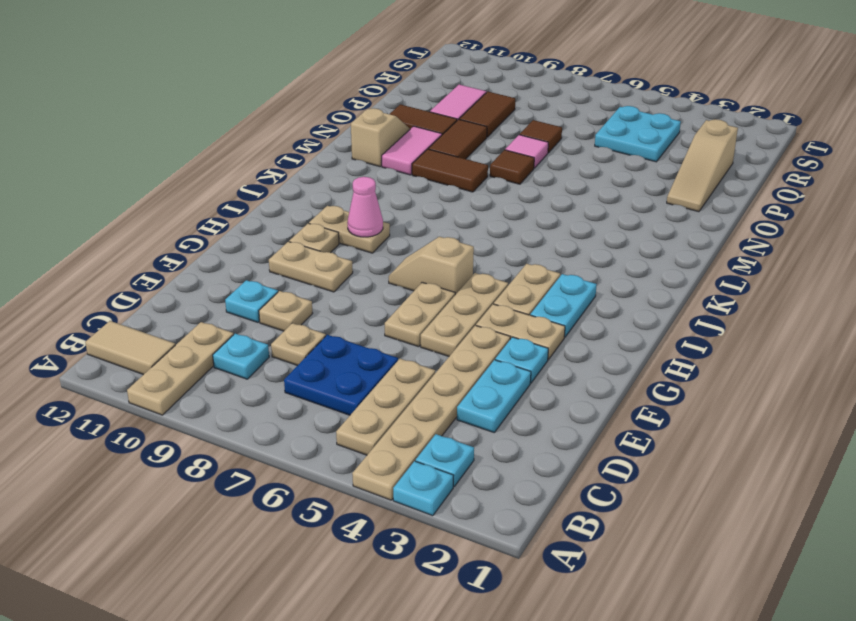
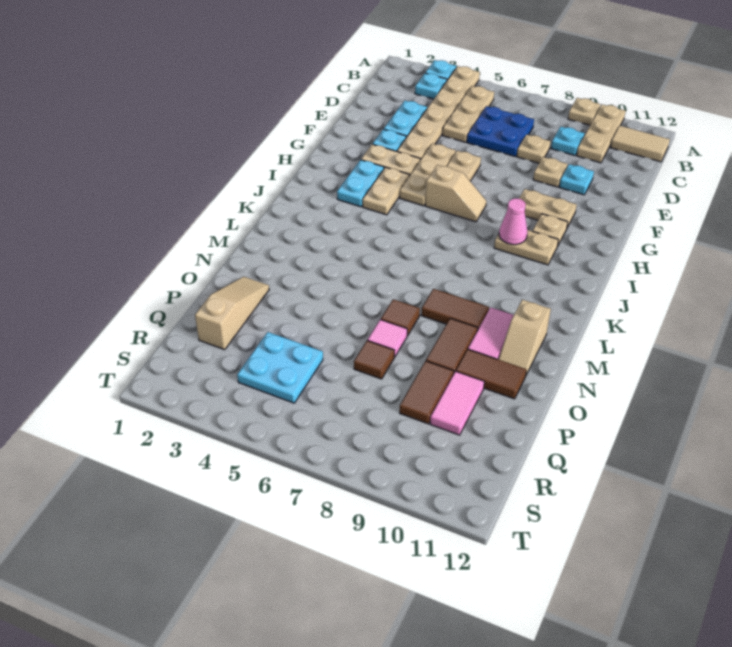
none -> tan plate A9 level 1

